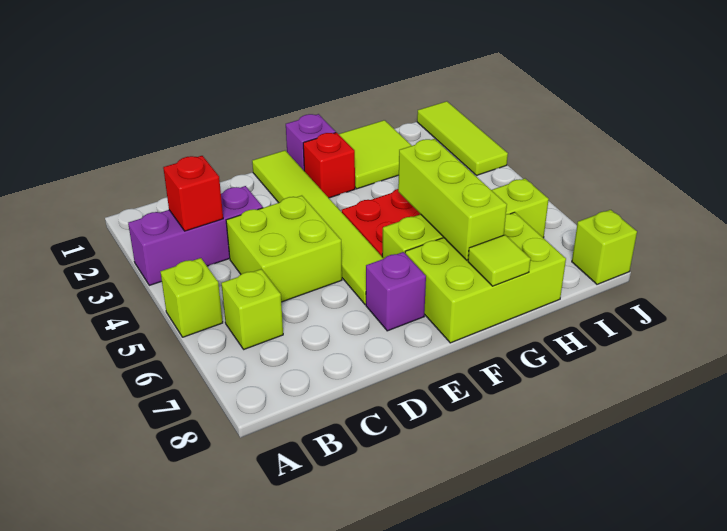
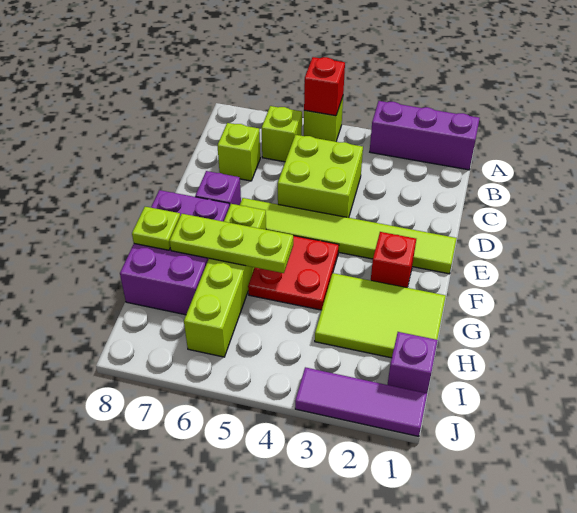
purple brick A3:C3 level 1 -> purple brick A1:A3 level 1
red brick B3 level 2 -> red brick A5 level 2
purple brick F1 level 1 -> purple brick I1 level 1
lime brick F7:H8 level 1 -> purple brick F7:H8 level 1
lime tile G1:H2 level 1 -> lime tile G1:H3 level 1
lime brick G5:G7 level 2 -> lime plate G5:G7 level 2
lime tile G8 level 2 -> lime plate G8 level 2
lime tile J1:J3 level 1 -> purple tile J1:J3 level 1
lime brick J8 level 1 -> lime brick C7 level 1

